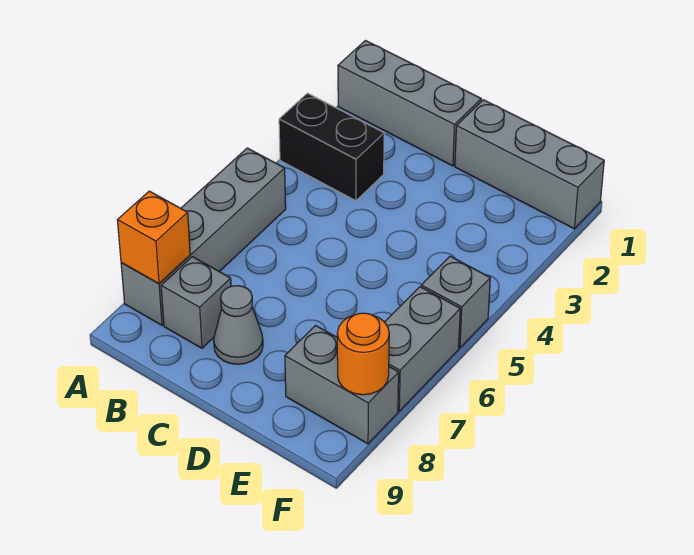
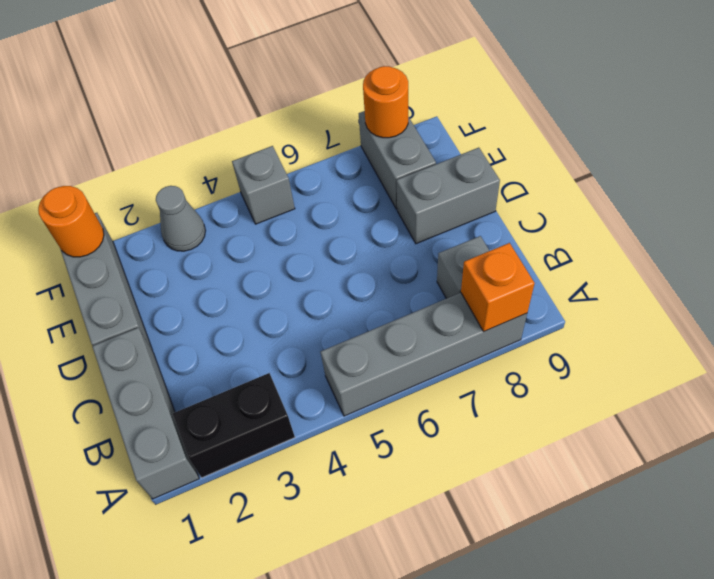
black brick A3:B3 level 1 -> black brick A2:A3 level 1
grey cone C8 level 1 -> grey cone F3 level 1
none -> orange round brick F1 level 2
grey brick F6:F7 level 1 -> grey brick D8:D9 level 1

